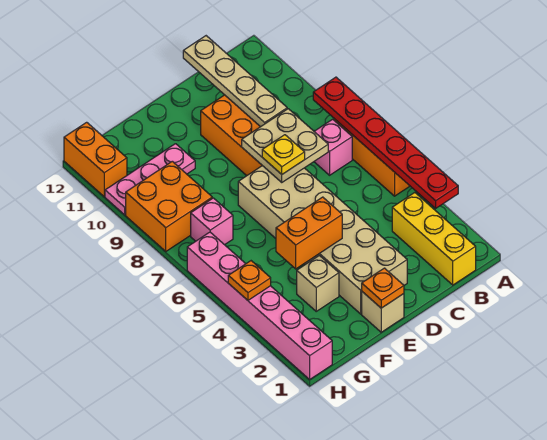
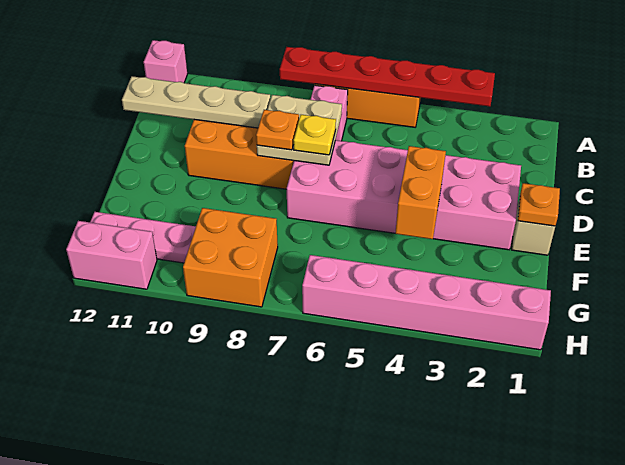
yellow brick B1:B3 level 1 -> none
tan brick D2:E7 level 1 -> pink brick D2:E7 level 1
tan brick F3 level 1 -> none
pink plate F10:H10 level 1 -> pink plate G10:G12 level 1
pink brick G7 level 1 -> pink brick A12 level 1
orange plate H4 level 2 -> orange plate D8 level 3
orange brick H11:H12 level 1 -> pink brick H11:H12 level 1

